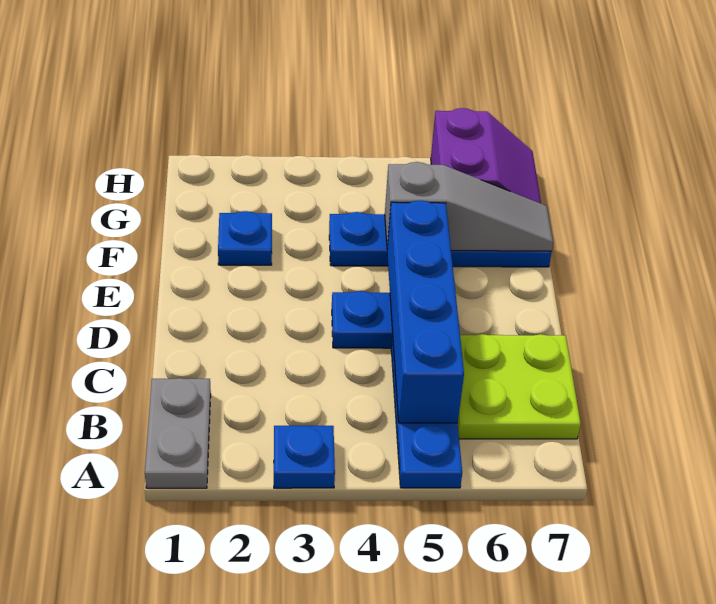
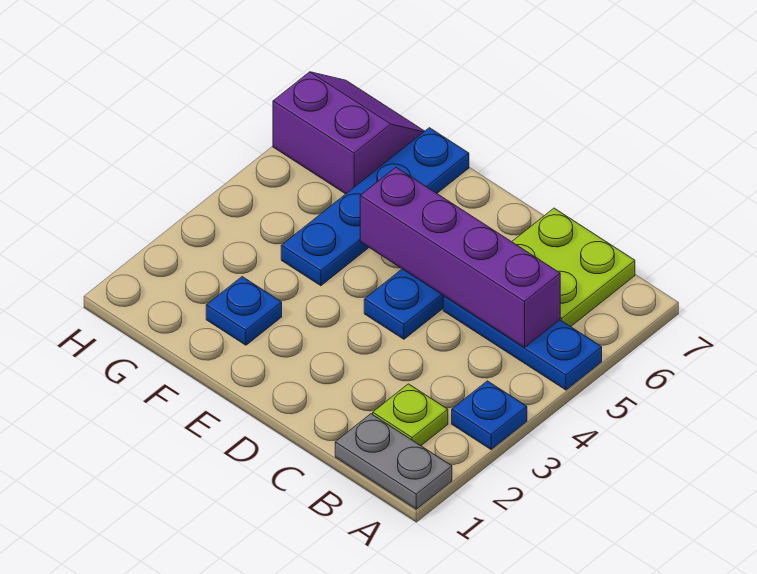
none -> lime plate B2 level 1
blue brick B5:E5 level 2 -> purple brick B5:E5 level 2
grey slope F5:F7 level 2 top 5 -> none

